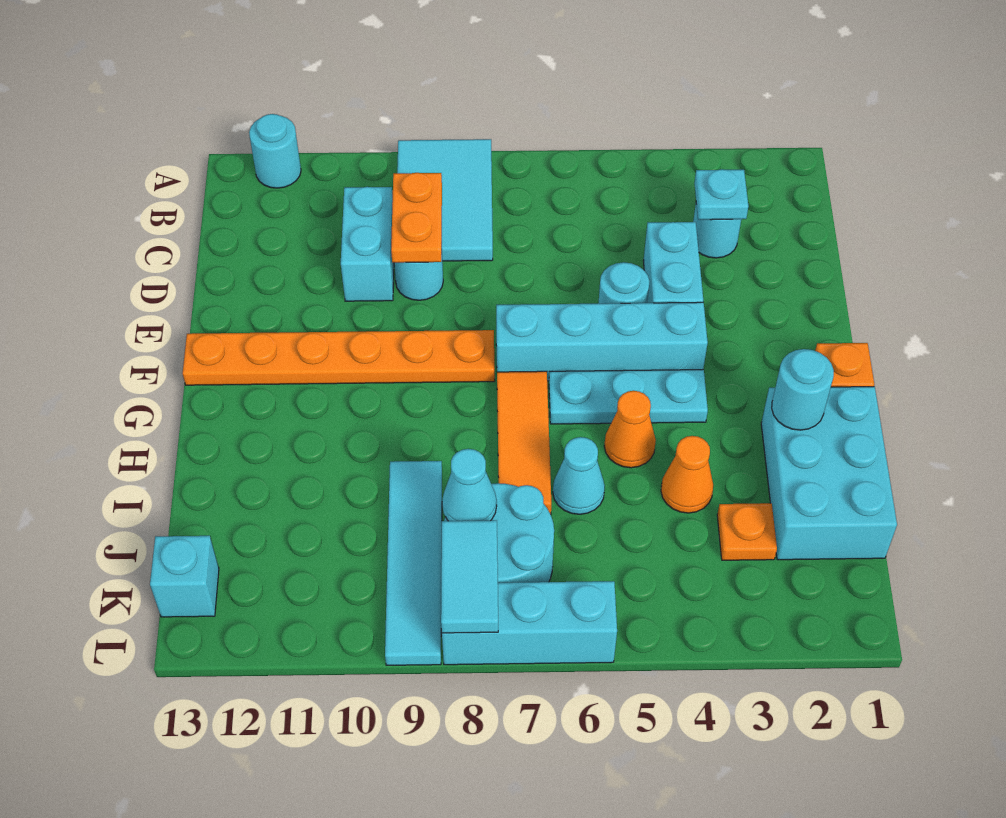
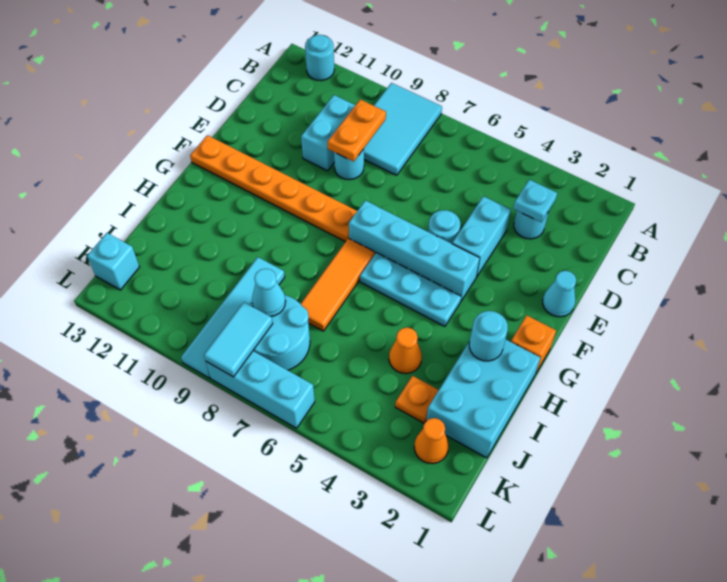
orange cone H5 level 1 -> orange cone K2 level 1
cyan cone I6 level 1 -> cyan cone E1 level 1

